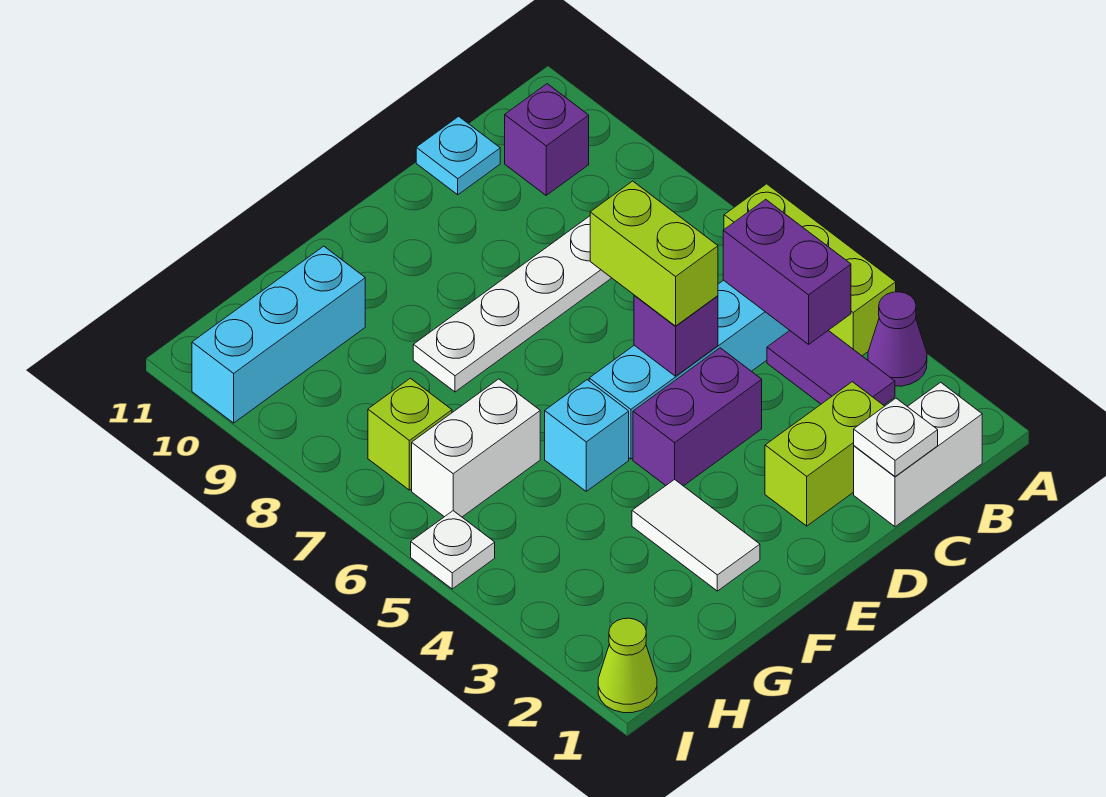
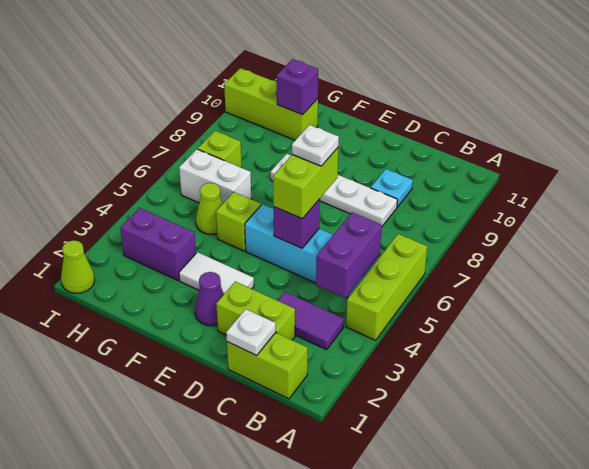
purple cone A3 level 1 -> purple cone E2 level 1
white brick B1:C1 level 1 -> lime brick B1:C1 level 1
purple tile B3:B4 level 1 -> purple tile B3:C3 level 1
purple brick B10 level 1 -> purple brick G10 level 2
cyan plate C11 level 1 -> cyan plate C9 level 1
purple brick D4:E4 level 1 -> purple brick G3:H3 level 1
white tile F2:F3 level 1 -> white tile E3:F3 level 1
cyan brick F5 level 1 -> lime brick F5 level 1
none -> lime cone G5 level 1
cyan brick G10:I10 level 1 -> lime brick G10:I10 level 1
white plate I5 level 1 -> white plate D6 level 4

